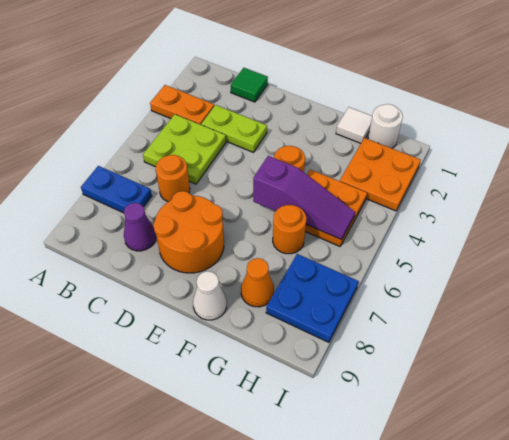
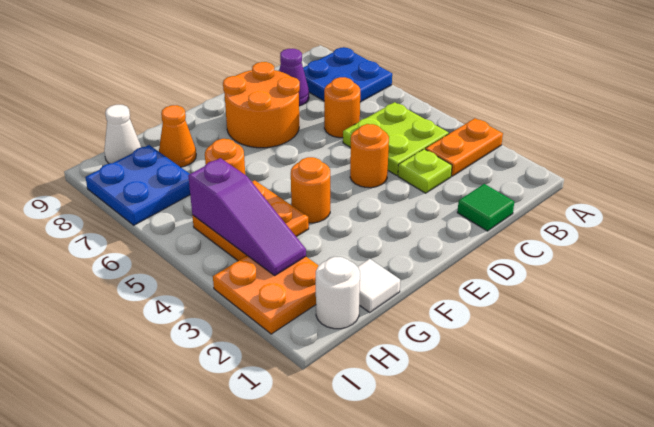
blue plate A7:B7 level 1 -> blue plate A7:B8 level 1
lime plate C3:D3 level 1 -> lime plate C3 level 1
none -> orange round brick D4 level 1
purple slope F5:H5 level 2 top F -> purple slope H3:H5 level 2 top 5
white cone F9 level 1 -> white cone H9 level 1

